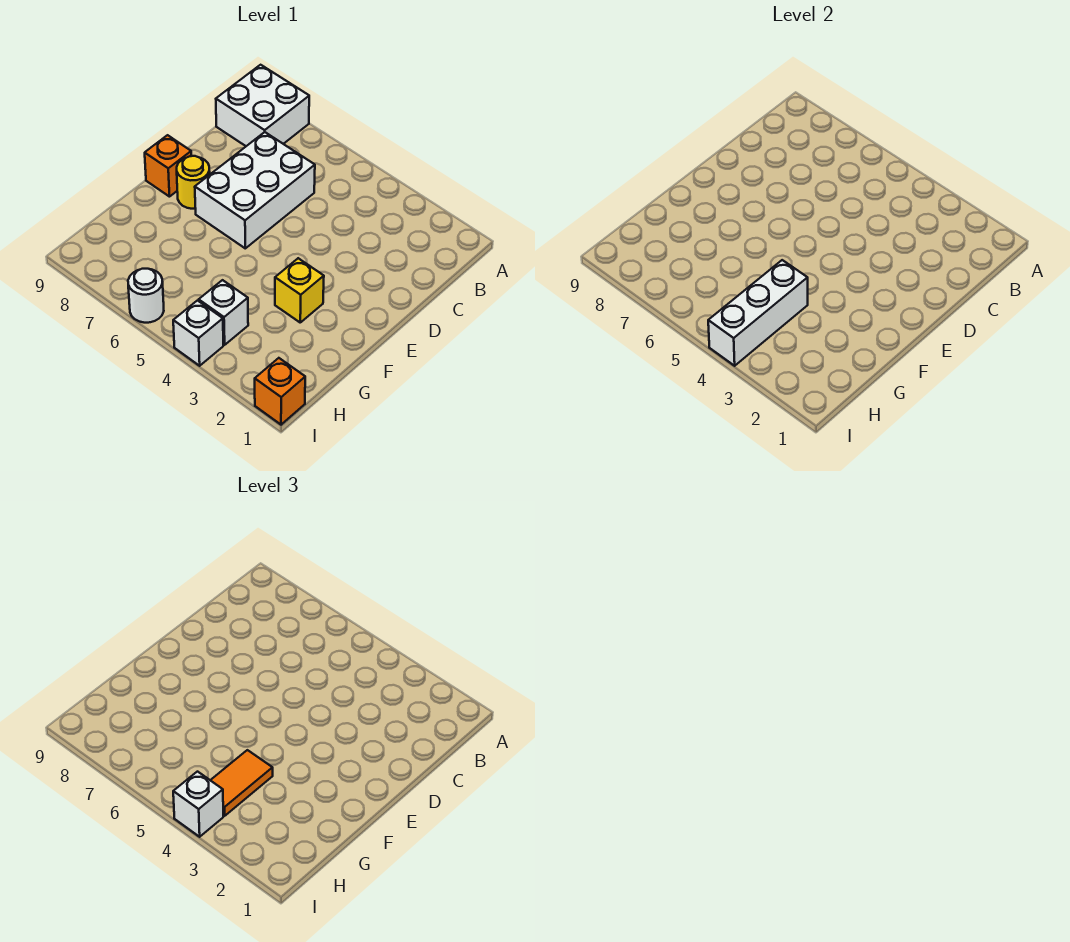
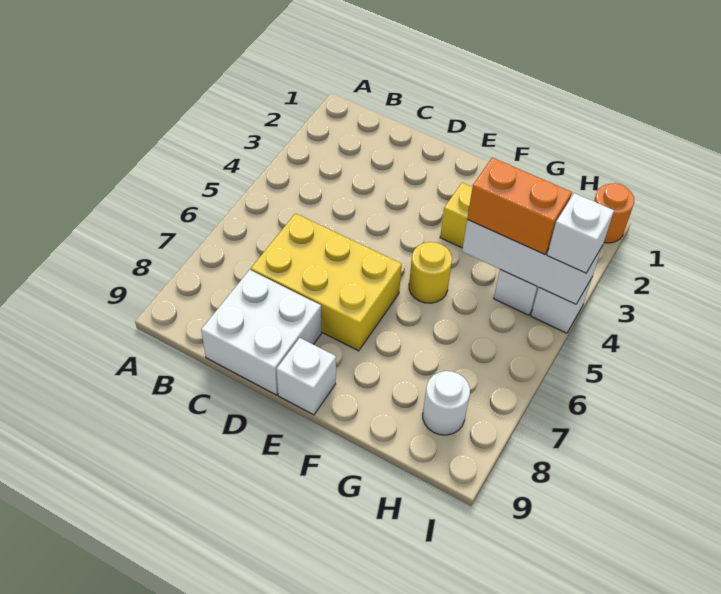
white brick A8:B9 level 1 -> white brick C8:D9 level 1
white brick C6:E7 level 1 -> yellow brick C6:E7 level 1
yellow round brick E8 level 1 -> yellow round brick F5 level 1
orange brick E9 level 1 -> white brick E9 level 1
orange tile G4:H4 level 3 -> orange brick G4:H4 level 3
orange brick I1 level 1 -> orange round brick I1 level 1
white round brick I6 level 1 -> white round brick H8 level 1

